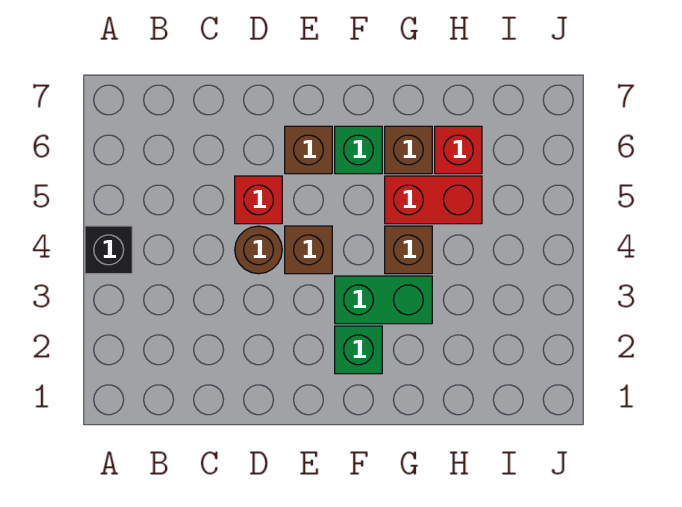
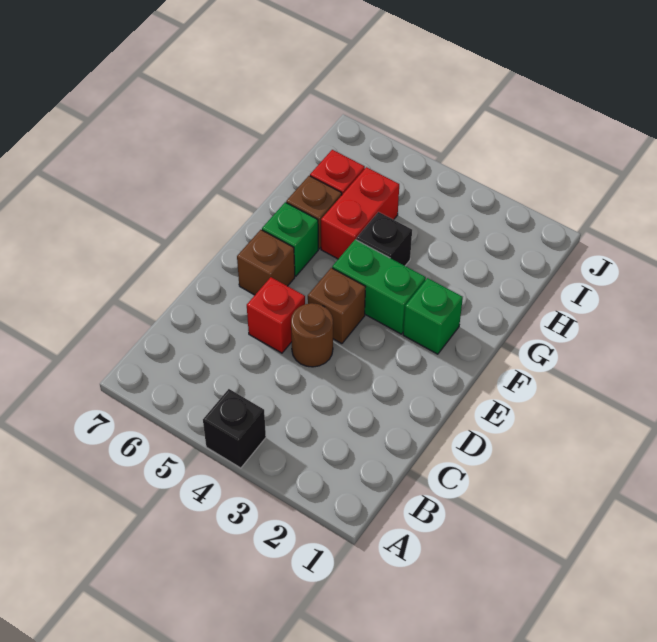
green brick F3:G3 level 1 -> green brick F3:F4 level 1
brown brick G4 level 1 -> black brick G4 level 1

